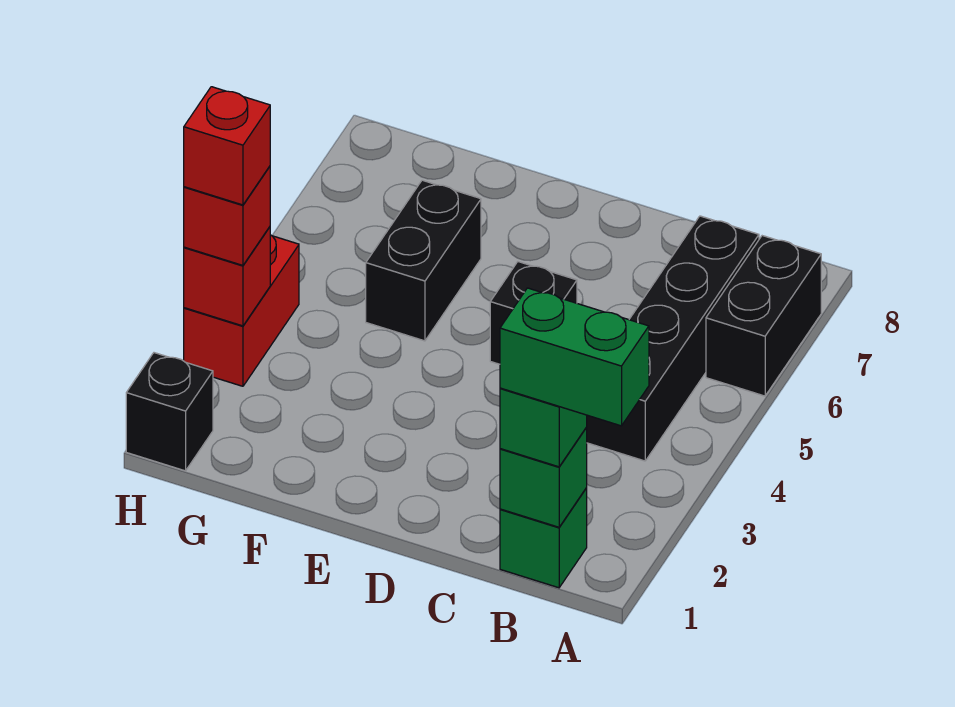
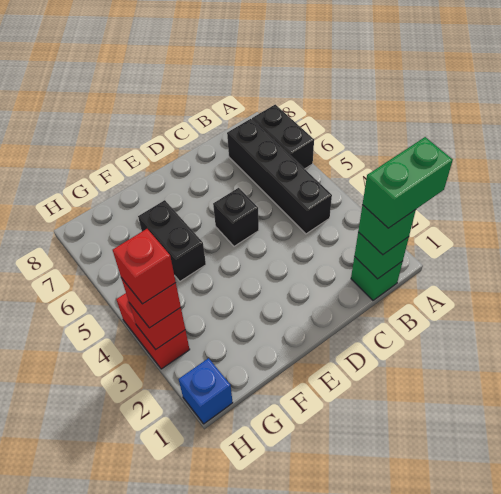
black brick H1 level 1 -> blue brick H1 level 1

